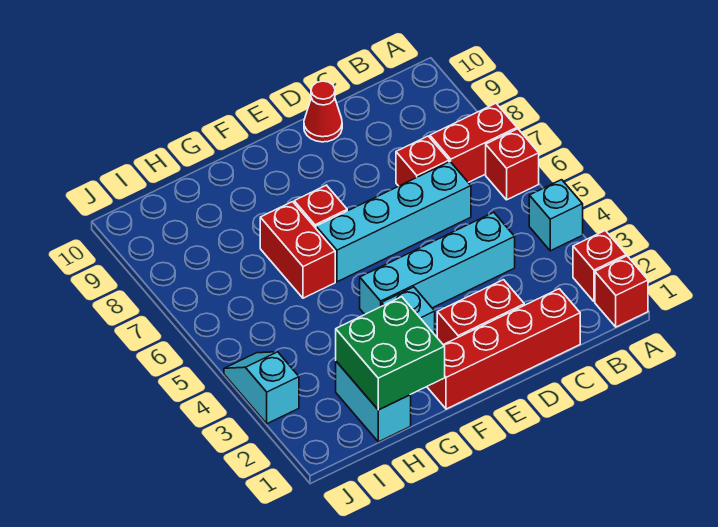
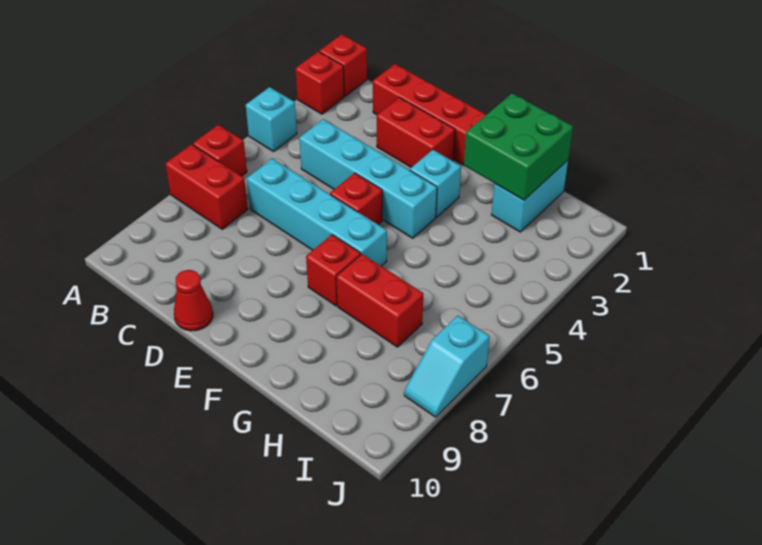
red brick C7 level 1 -> red brick E5 level 1
red brick G6:G7 level 1 -> red brick G7:H7 level 1
cyan slope J3:J4 level 1 top 3 -> cyan slope J7:J8 level 1 top 7

